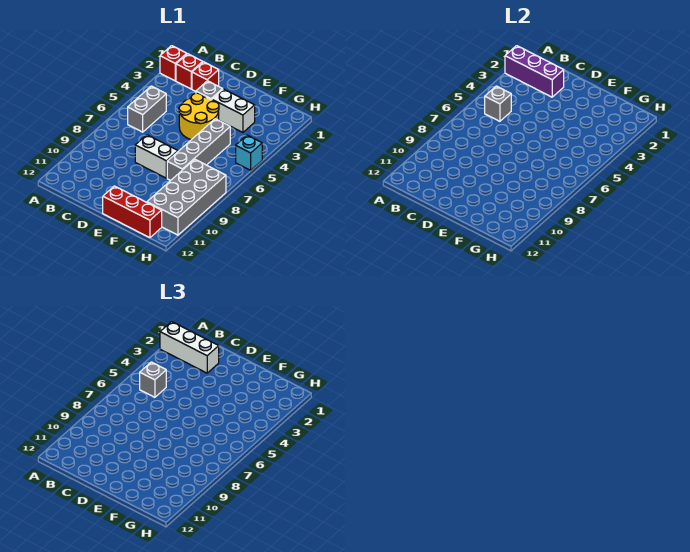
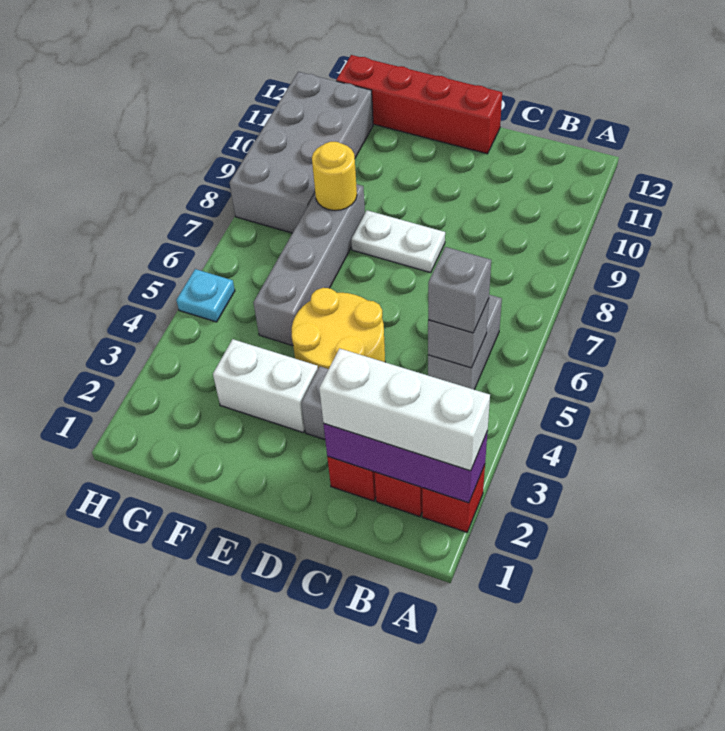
white brick D8:E8 level 1 -> white plate D8:E8 level 1
red brick E12:G12 level 1 -> red brick D12:G12 level 1
none -> yellow round brick F8 level 2
cyan brick H5 level 1 -> cyan plate H5 level 1

